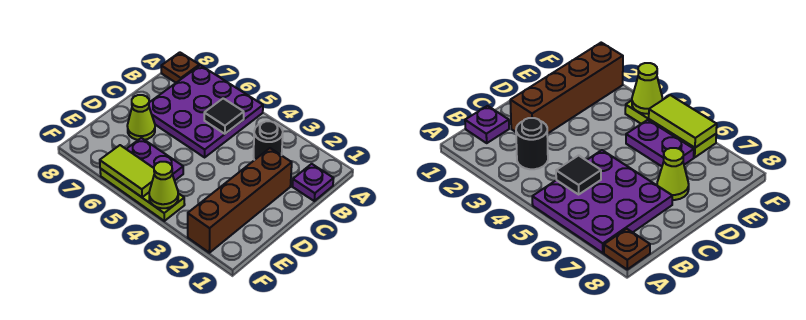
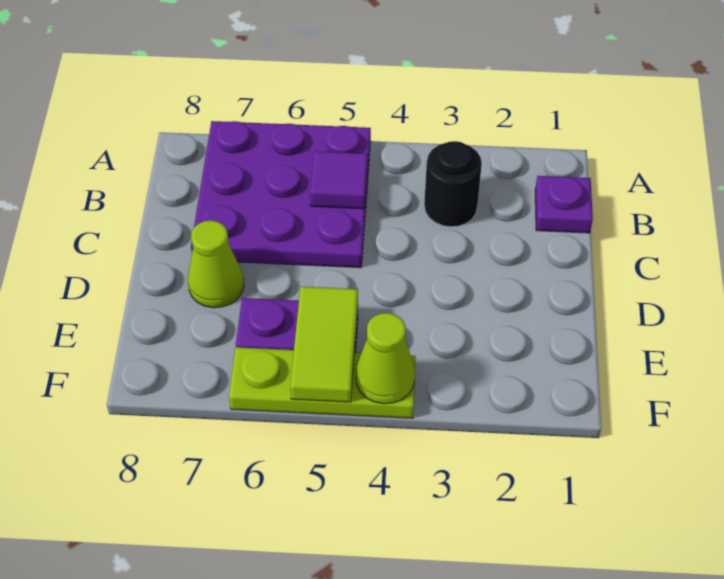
brown plate A8 level 1 -> none
black tile B5 level 2 -> purple tile B5 level 2
brown brick C2:F2 level 1 -> none
lime tile F5:F6 level 2 -> lime tile E5:F5 level 2

